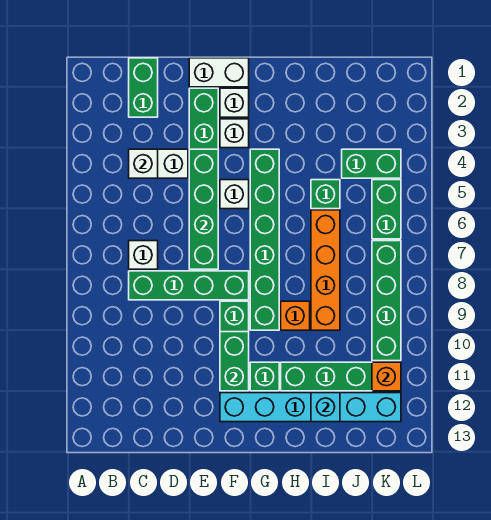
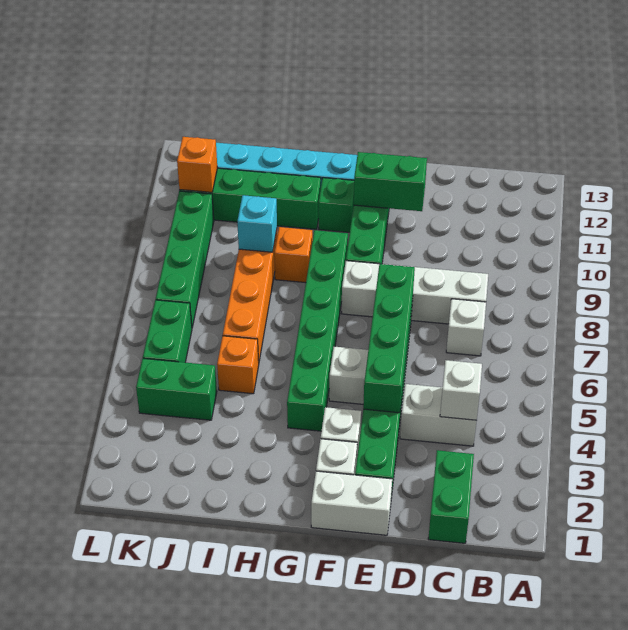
green brick C8:F8 level 1 -> white brick C8:F8 level 1
green brick F10:F11 level 2 -> green brick E11:F11 level 2
green brick I5 level 1 -> orange brick I5 level 1
cyan brick I12 level 2 -> cyan brick I9 level 2

